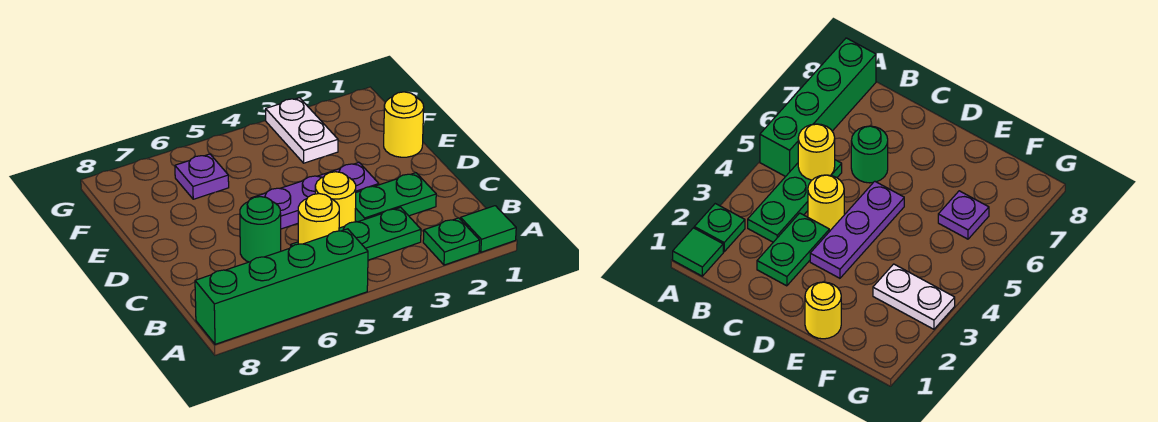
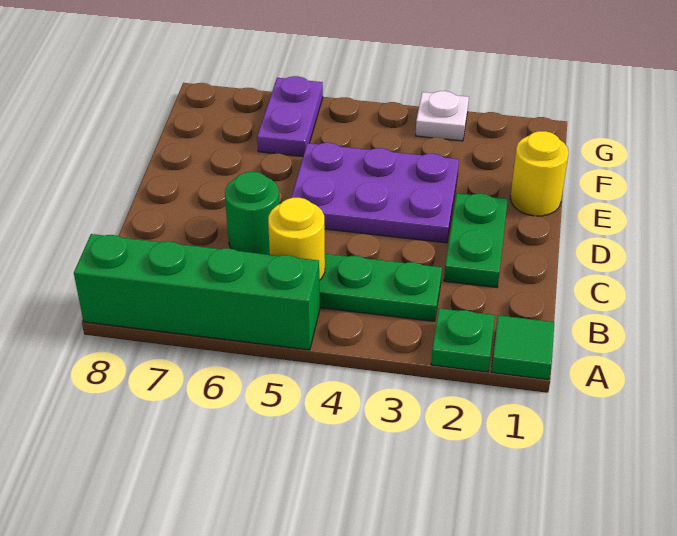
green plate C2:C3 level 1 -> green plate C2:D2 level 1
yellow round brick C4 level 1 -> none
purple plate D3:D5 level 1 -> purple plate D3:E5 level 1
white plate F3:G3 level 1 -> white plate G3 level 1
purple plate F6 level 1 -> purple plate F6:G6 level 1

